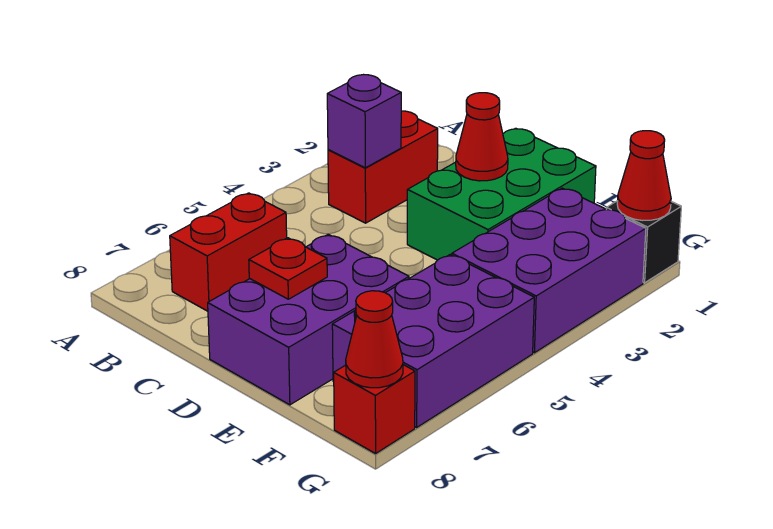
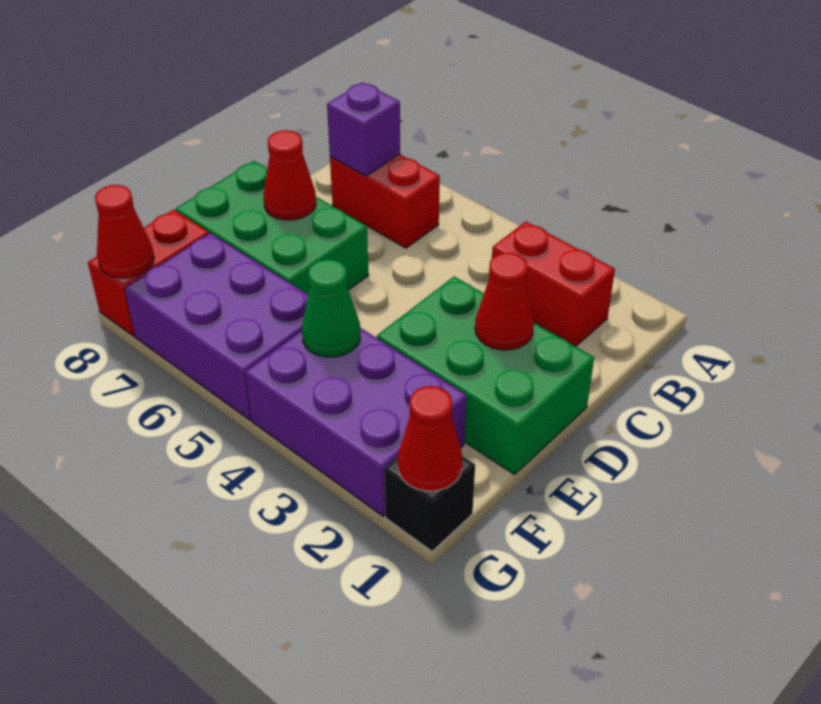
purple brick B3 level 2 -> purple brick B7 level 2
purple brick D6:E8 level 1 -> green brick D6:E8 level 1
red plate D7 level 2 -> red cone D7 level 2
none -> green cone F4 level 2
red brick G8 level 1 -> red brick F8:G8 level 1

